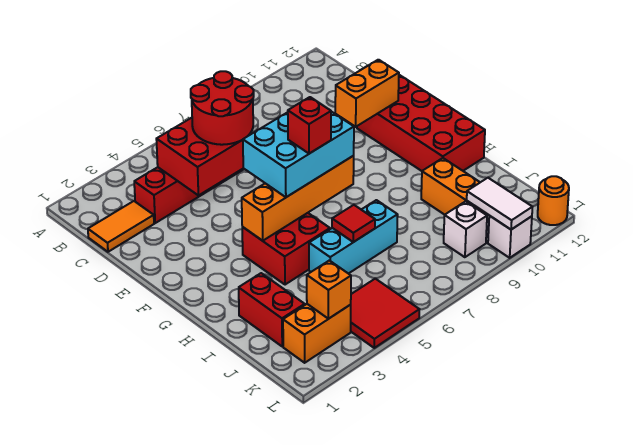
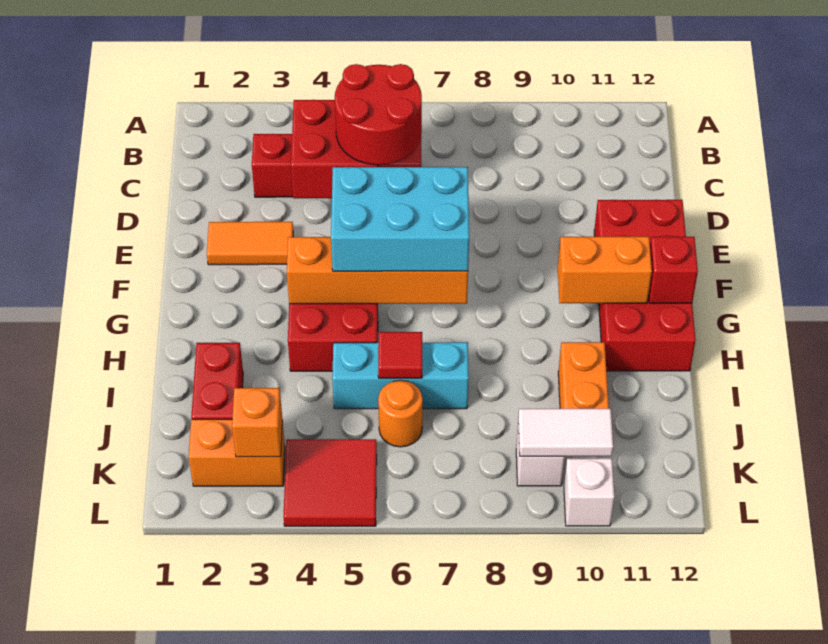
orange tile C1:C2 level 1 -> orange tile E2:E3 level 1
orange brick E10:E11 level 2 -> orange brick G10:G11 level 2
red brick G6 level 4 -> red brick G12 level 2
white tile K10:L10 level 2 -> white tile K9:K10 level 2
orange round brick L12 level 1 -> orange round brick J6 level 1

